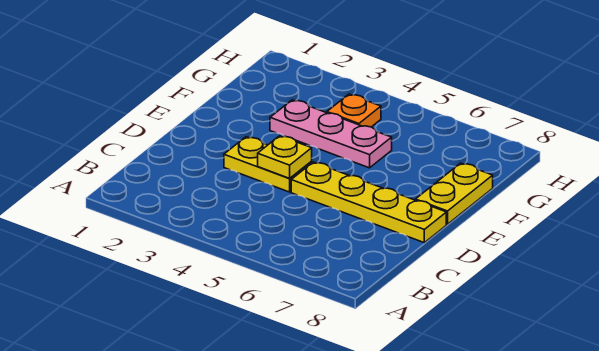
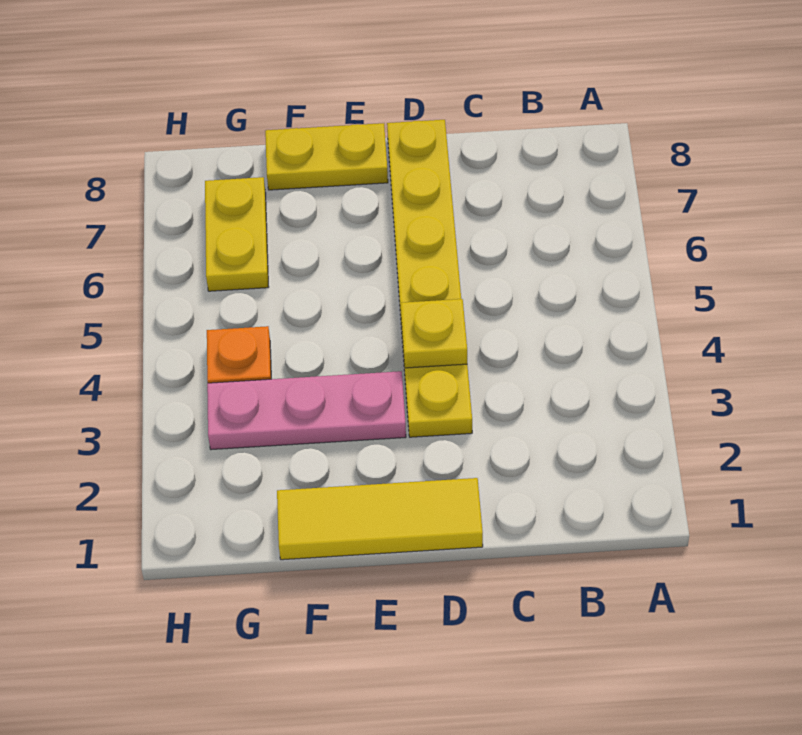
none -> yellow tile D1:F1 level 1
pink plate F3:F5 level 1 -> pink plate E3:G3 level 1
none -> yellow plate G6:G7 level 1

